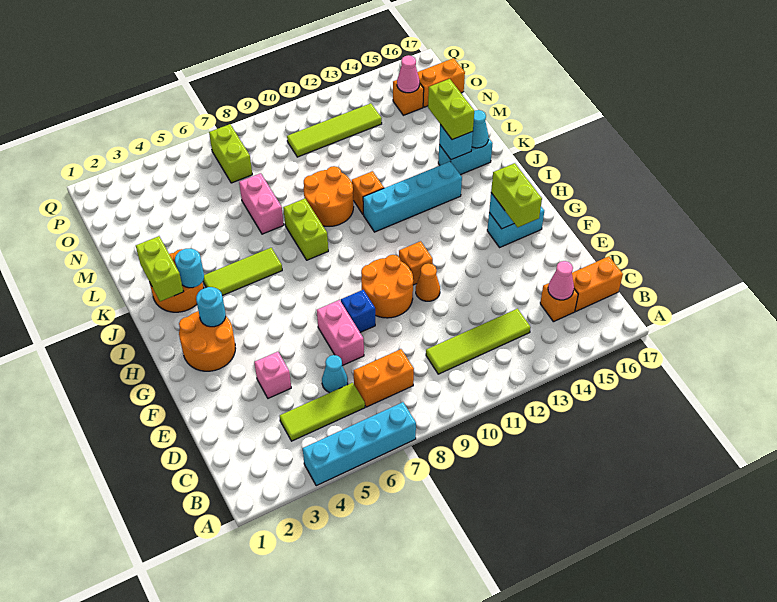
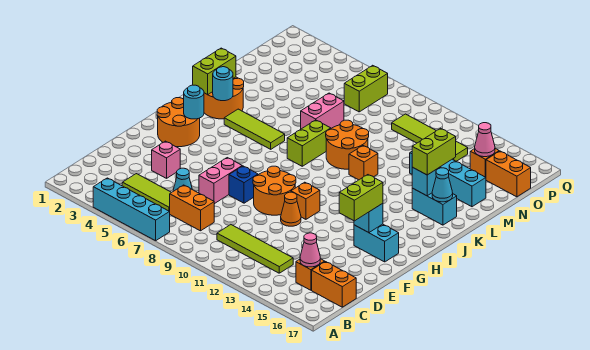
cyan brick J11:J14 level 1 -> cyan brick M13:M16 level 1

